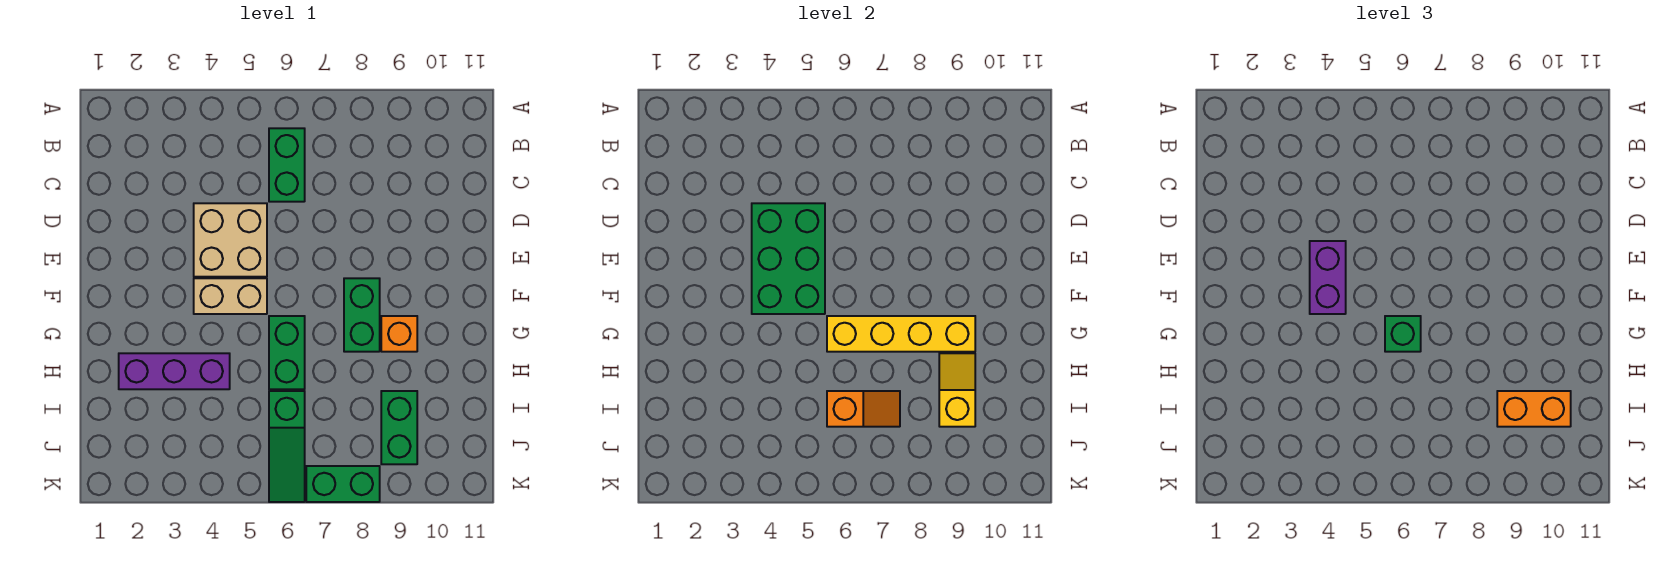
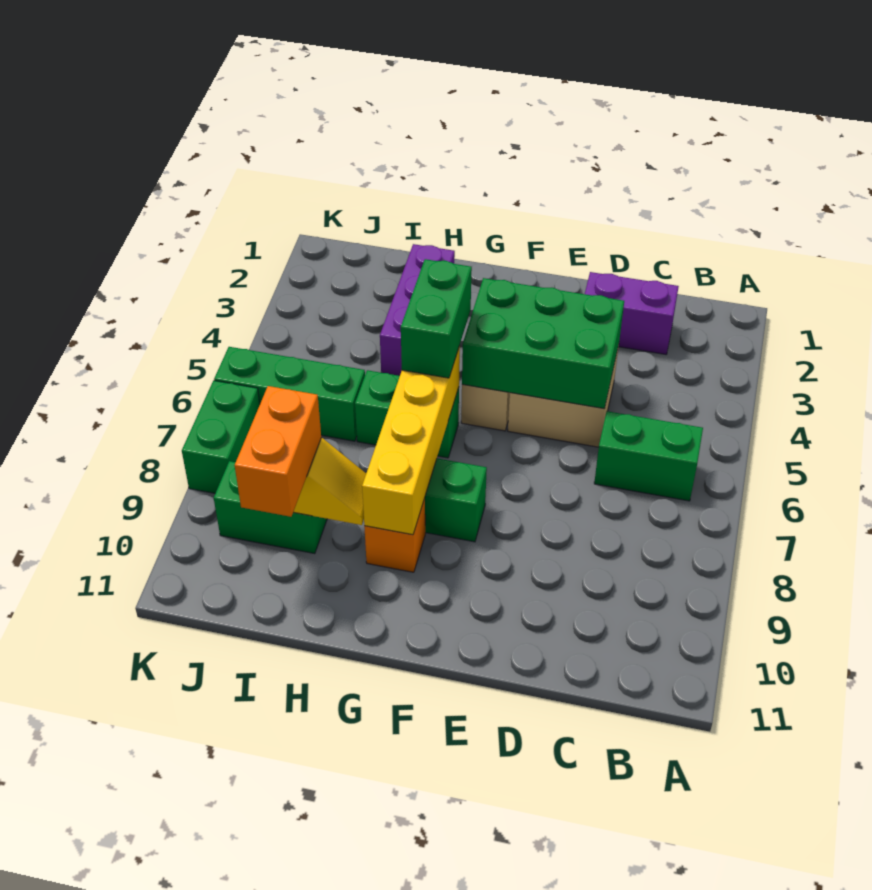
purple brick E4:F4 level 3 -> purple brick C2:D2 level 1
green brick G6 level 3 -> green brick G5:G6 level 3
green slope I6:K6 level 1 top I -> green brick I6:K6 level 1
orange slope I6:I7 level 2 top 6 -> none

